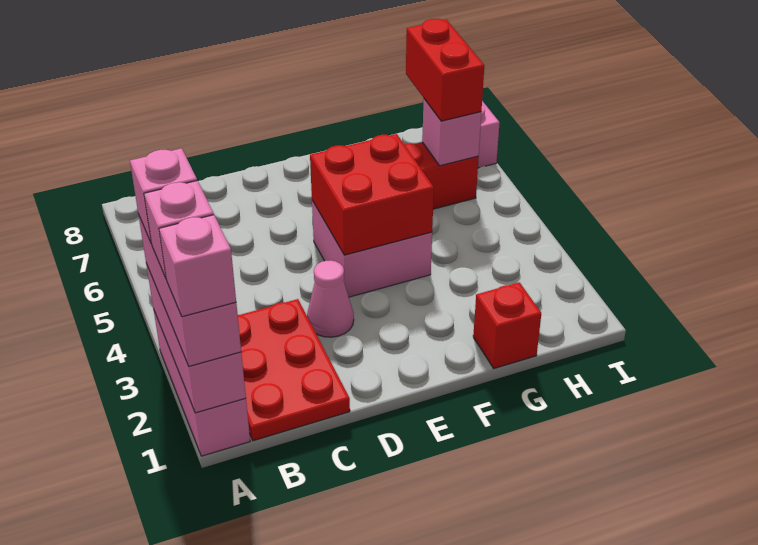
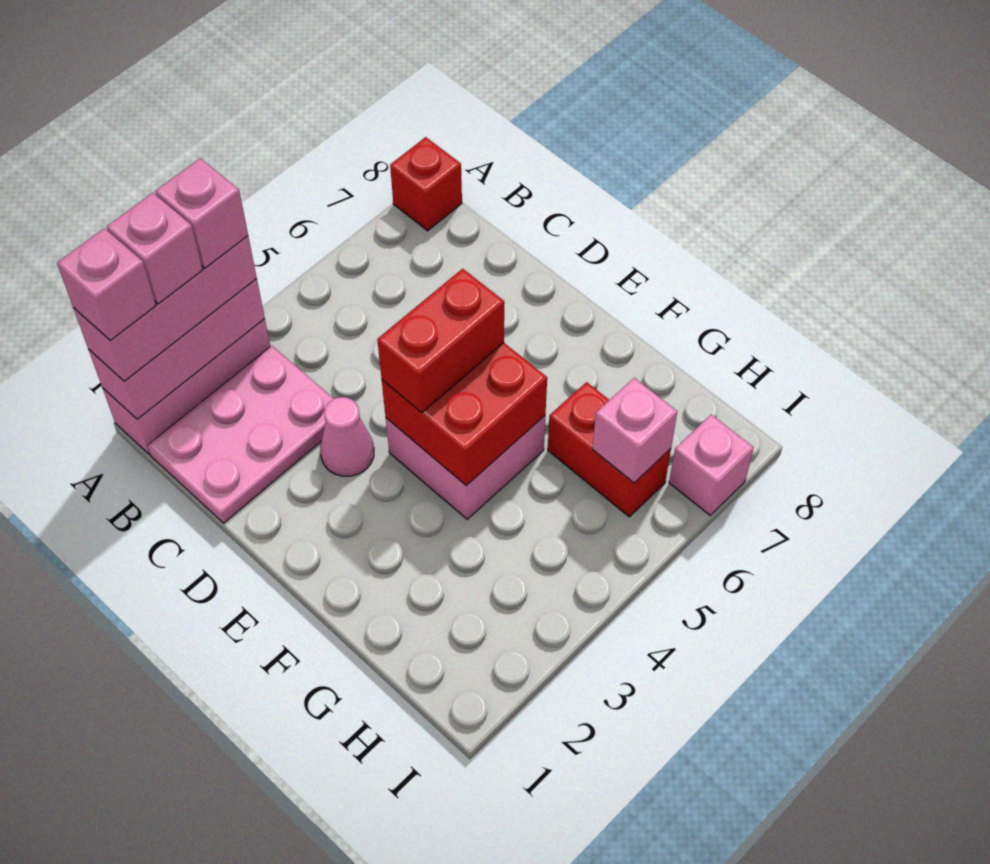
red plate B1:C3 level 1 -> pink plate B1:C3 level 1
red brick G1 level 1 -> red brick A8 level 1
red brick H6:H7 level 3 -> red brick E4:E5 level 3

